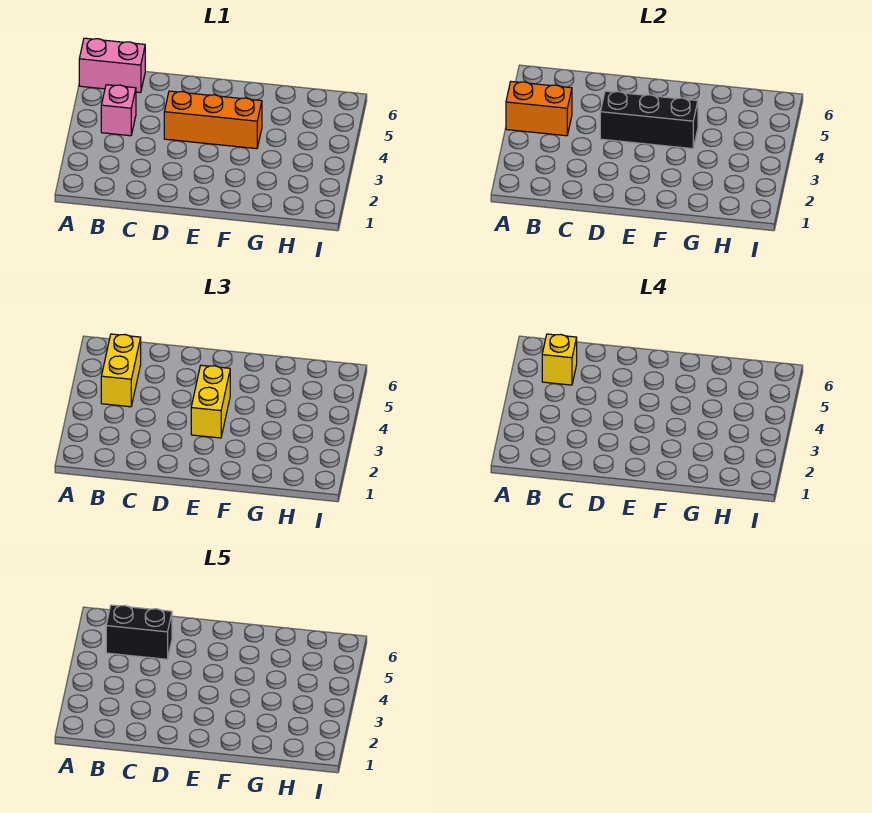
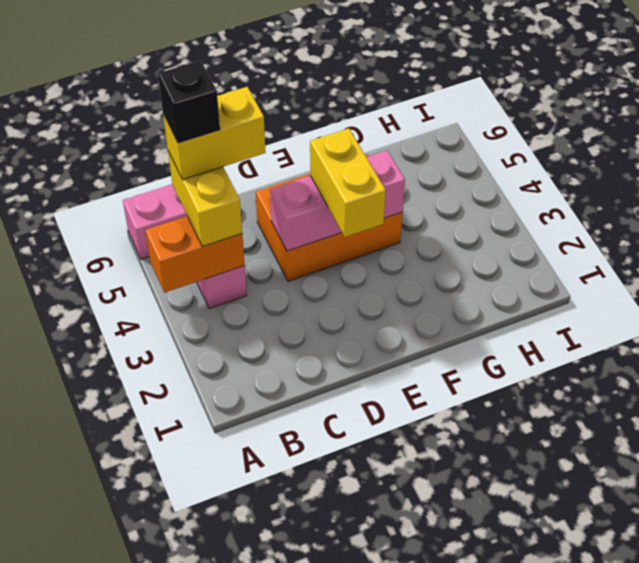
yellow brick B5 level 4 -> yellow brick B5:C5 level 4
black brick B5:C5 level 5 -> black brick B5 level 5
orange brick D4:F4 level 1 -> orange brick D4:F5 level 1
black brick D4:F4 level 2 -> pink brick D4:F4 level 2

